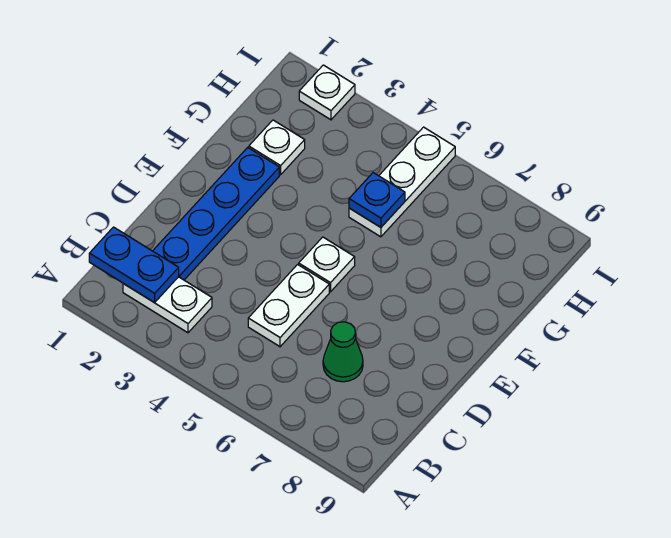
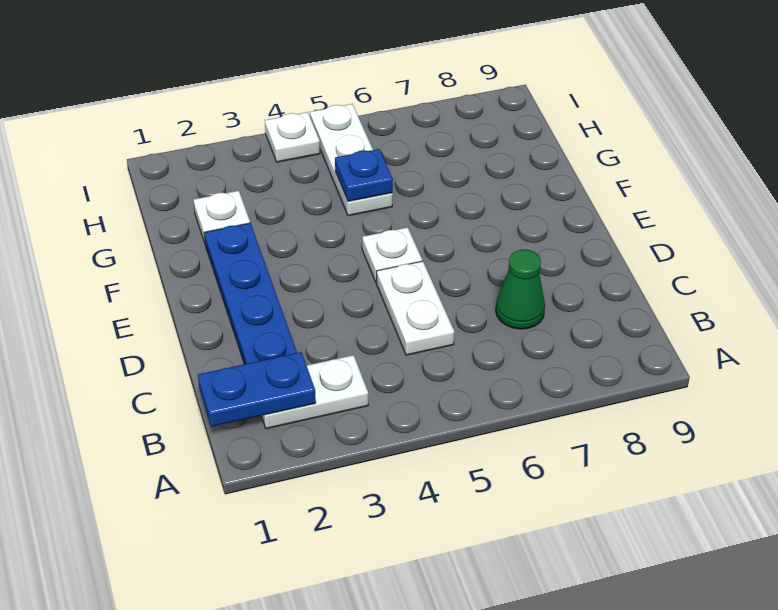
white plate I2 level 1 -> white plate I4 level 1

